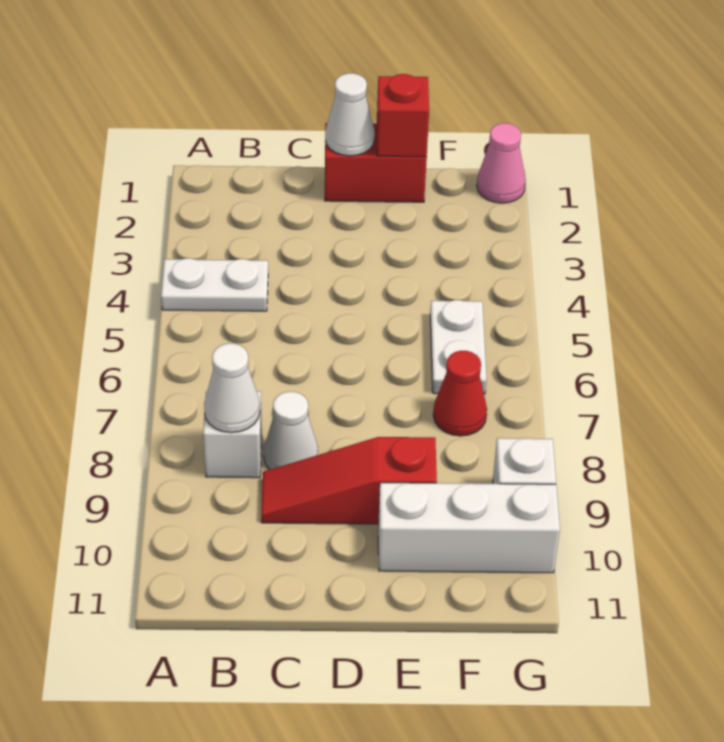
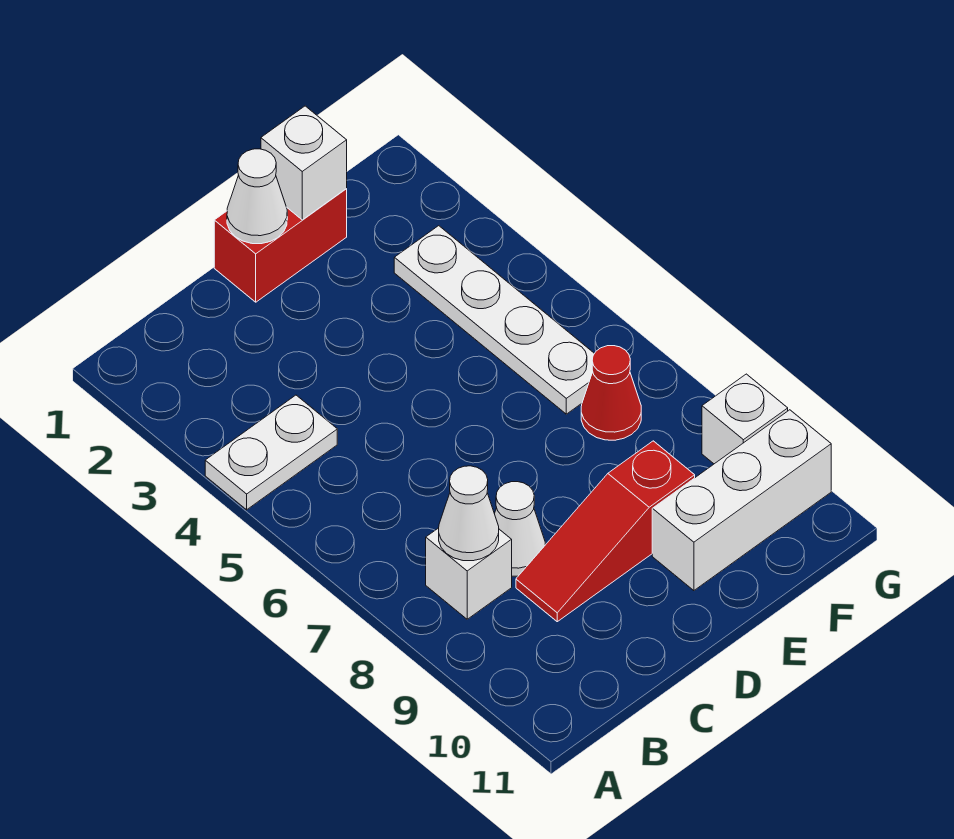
red brick E1 level 2 -> white brick E1 level 2
white plate F5:F6 level 1 -> white plate F3:F6 level 1
pink cone G1 level 1 -> none

